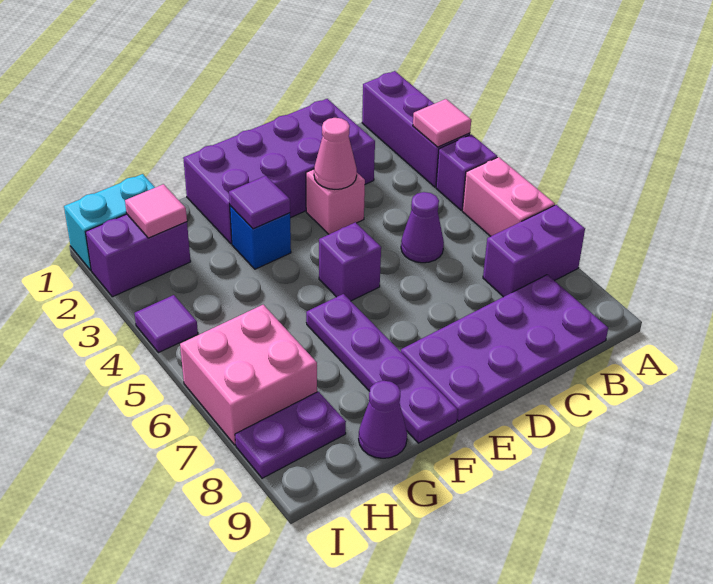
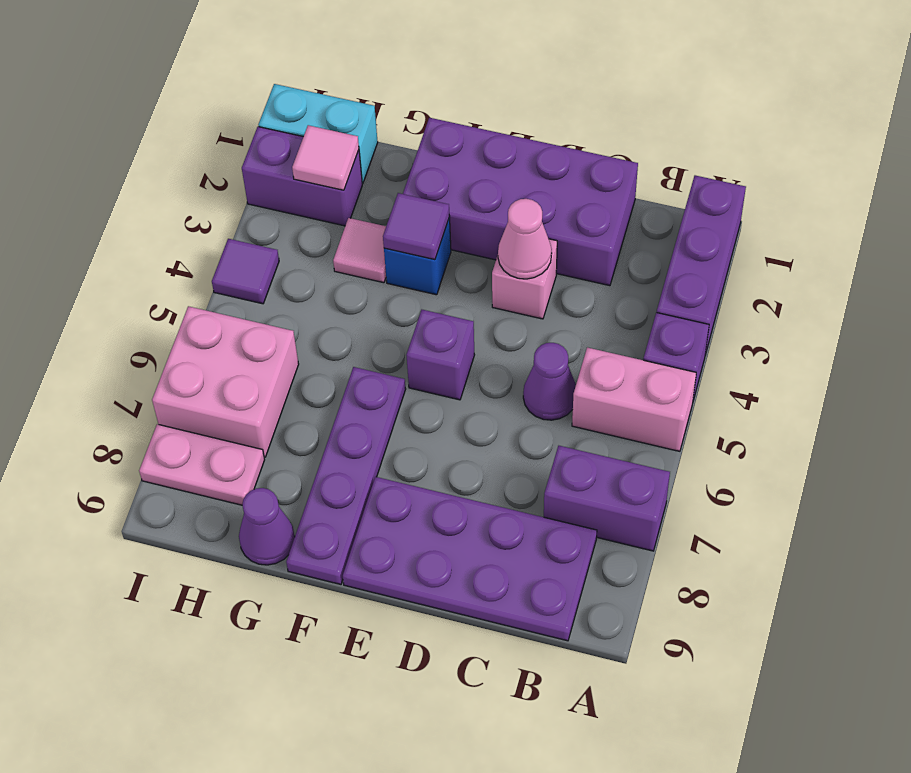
pink tile A3 level 2 -> pink tile G3 level 1
pink brick A5:A6 level 1 -> pink brick A5:B5 level 1
purple plate H8:I8 level 1 -> pink plate H8:I8 level 1

